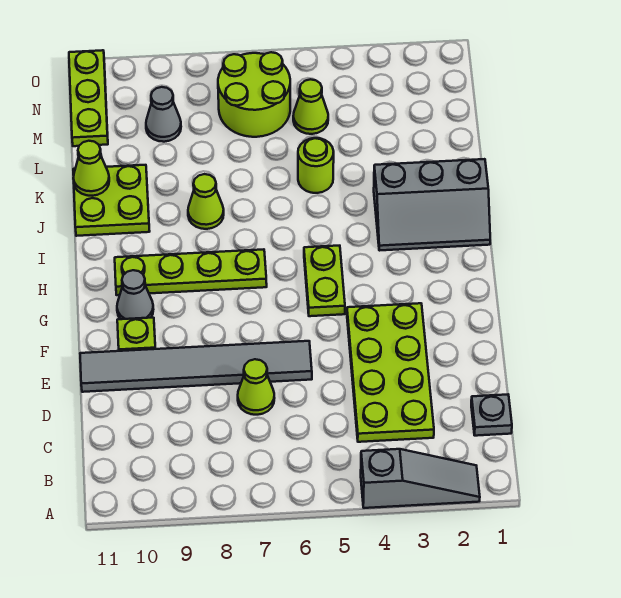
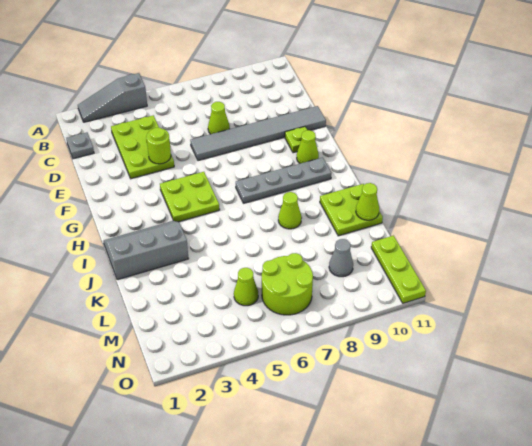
lime plate C3:F4 level 1 -> lime plate C3:E4 level 1
lime plate G5:H5 level 1 -> lime plate G4:H5 level 1
grey cone G10 level 1 -> lime cone G10 level 1
lime plate H7:H10 level 1 -> grey plate H7:H10 level 1
lime round brick K5 level 1 -> lime round brick E4 level 2

